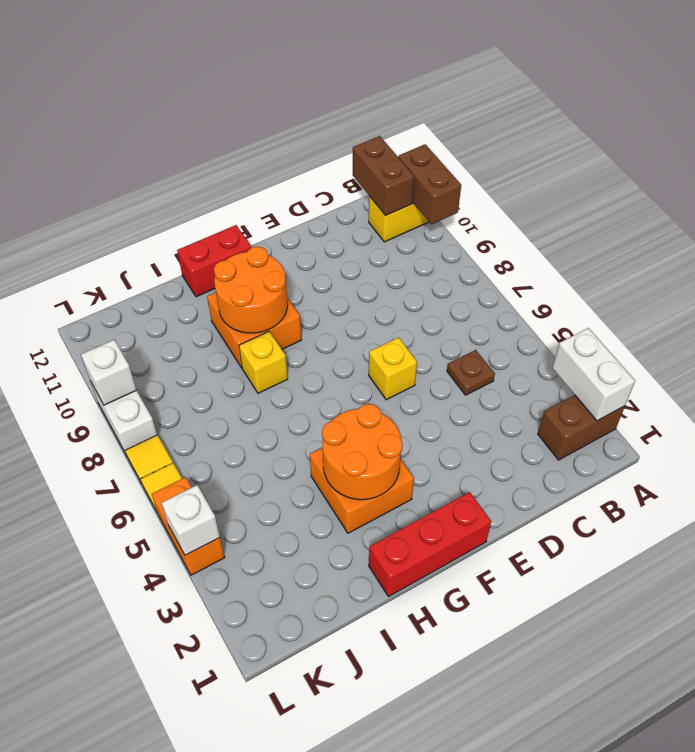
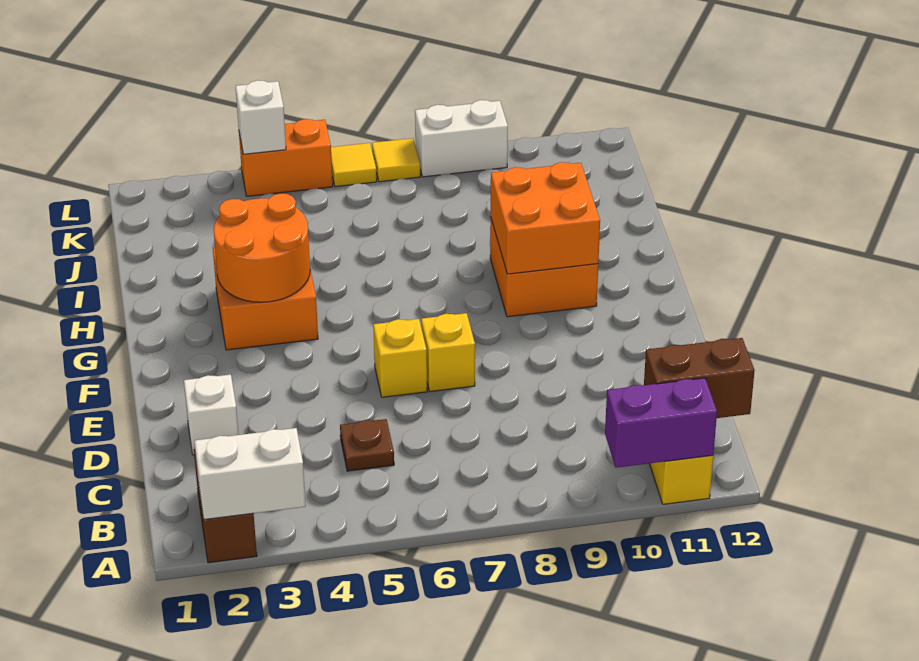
brown brick A10:A11 level 2 -> purple brick A10:A11 level 2
red brick F1:H1 level 1 -> none
orange round brick G9:H10 level 2 -> orange brick G9:H10 level 2
red brick G12:H12 level 1 -> none
yellow brick H8 level 1 -> yellow brick E7 level 1
white brick L9 level 2 -> white brick D2 level 1

